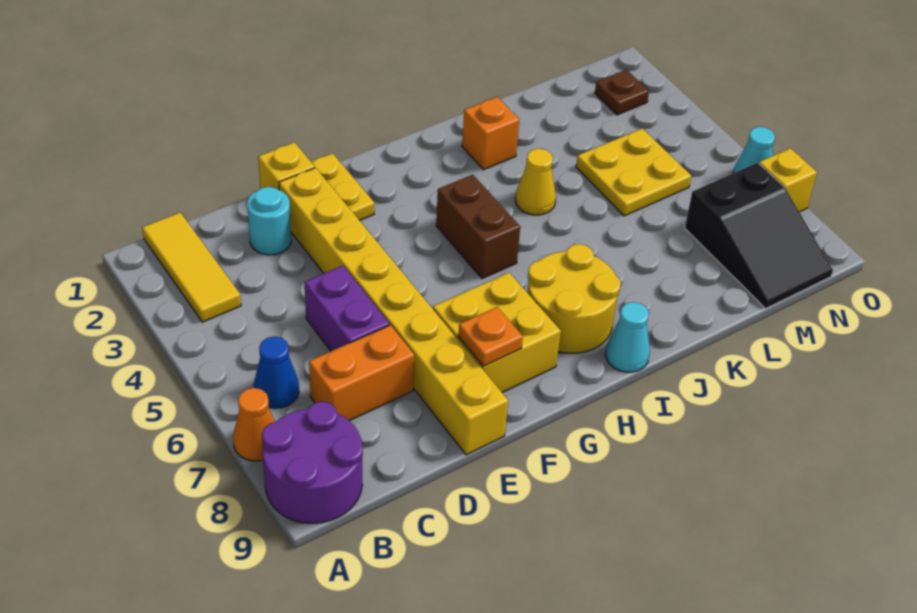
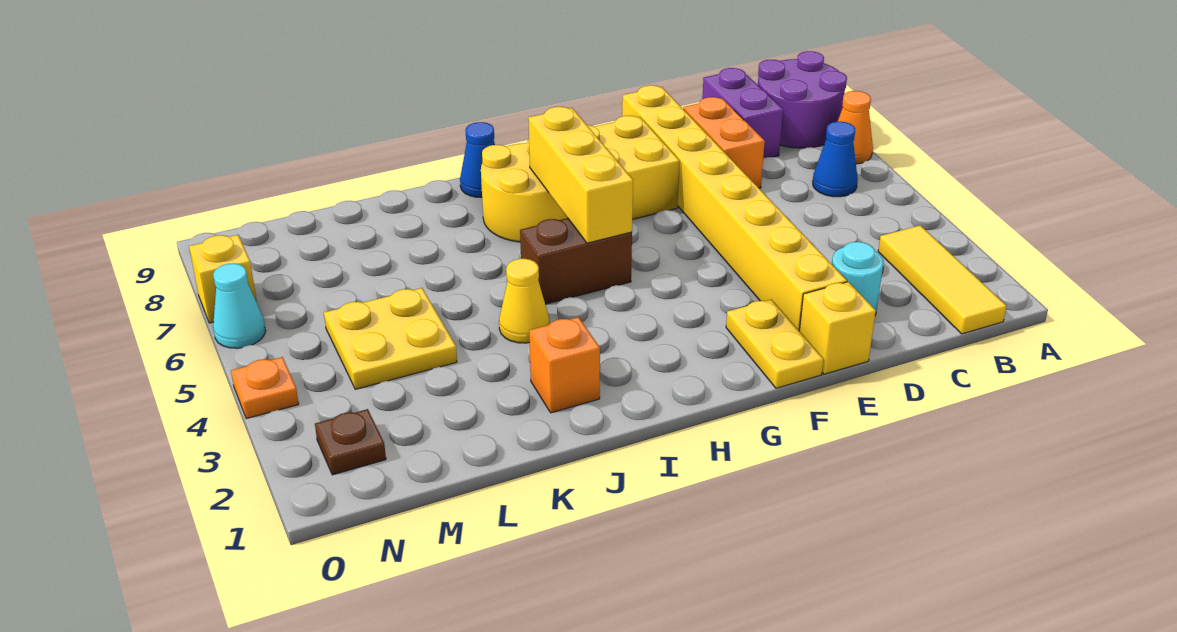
orange brick C7:D7 level 1 -> orange brick D7:D8 level 1
purple brick D5:D6 level 1 -> purple brick C8:C9 level 1
orange plate F8 level 2 -> orange plate O4 level 1
brown brick H4:H5 level 1 -> brown brick H5:I5 level 1
none -> yellow brick H5:H7 level 2
cyan cone I9 level 1 -> blue cone I9 level 1
black slope M7:N9 level 1 top 7 -> none

